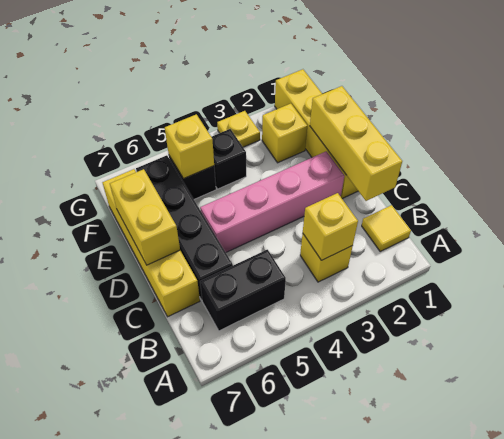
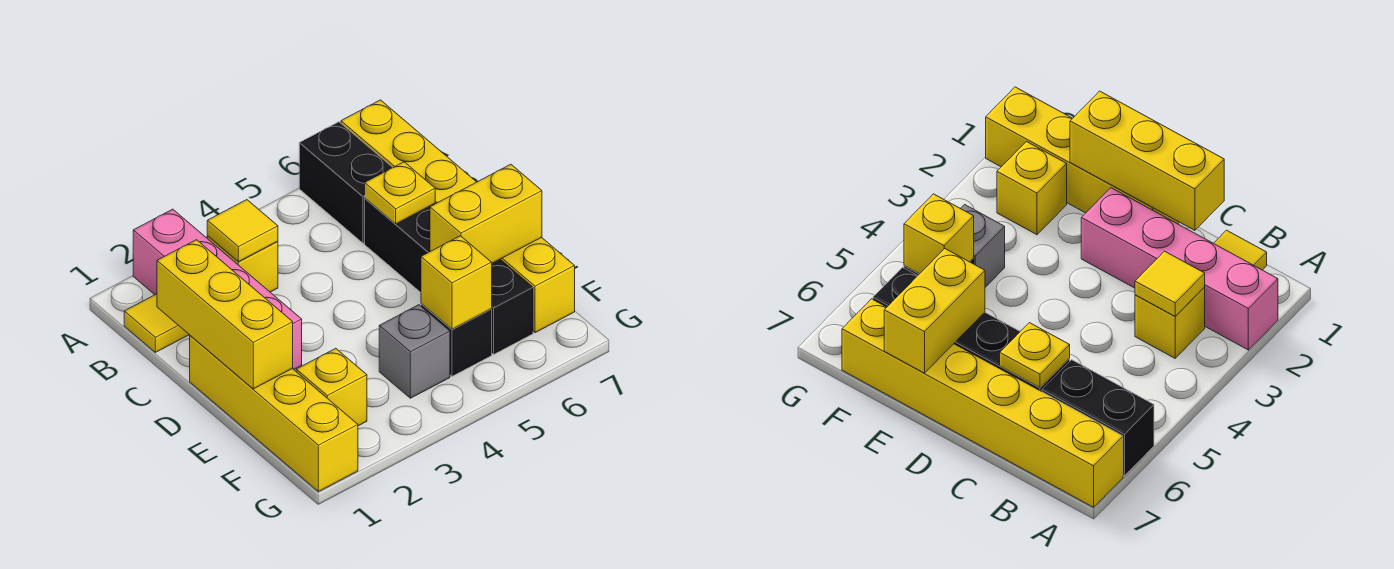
yellow brick B3 level 2 -> yellow tile B3 level 2
black brick B5:B6 level 1 -> black brick A6:B6 level 1
yellow brick C7:F7 level 1 -> yellow brick A7:F7 level 1
pink brick D2:D5 level 1 -> pink brick A2:D2 level 1
yellow brick D7:E7 level 2 -> yellow brick E6:E7 level 2
black brick F4 level 1 -> grey brick F4 level 1
yellow plate G3 level 1 -> yellow plate C6 level 2

